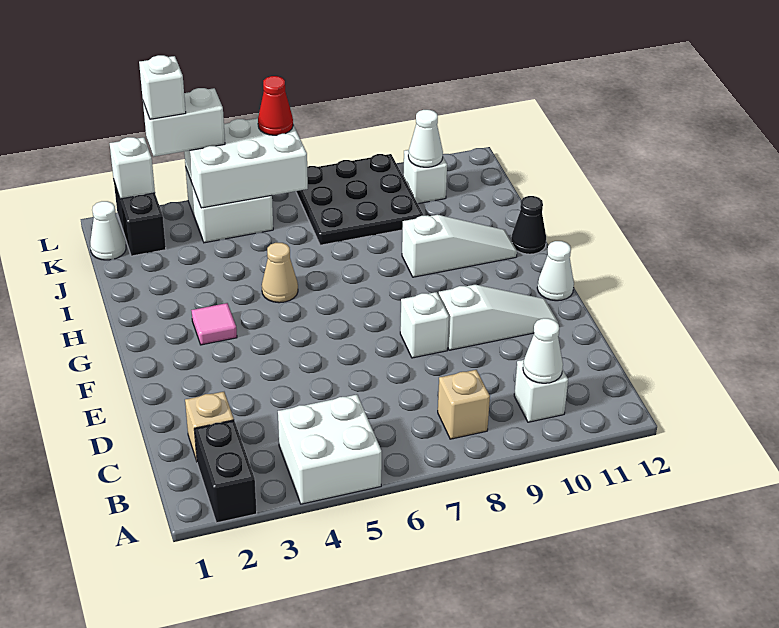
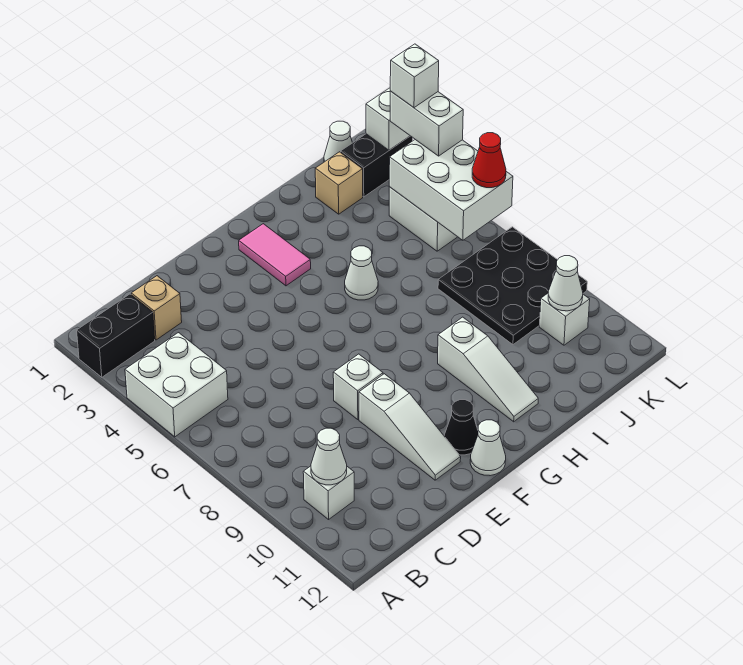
tan brick B8 level 1 -> tan brick J2 level 1
pink tile G3 level 1 -> pink tile G2:G3 level 1
tan cone H5 level 1 -> white cone H5 level 1
black cone H12 level 1 -> black cone F11 level 1

